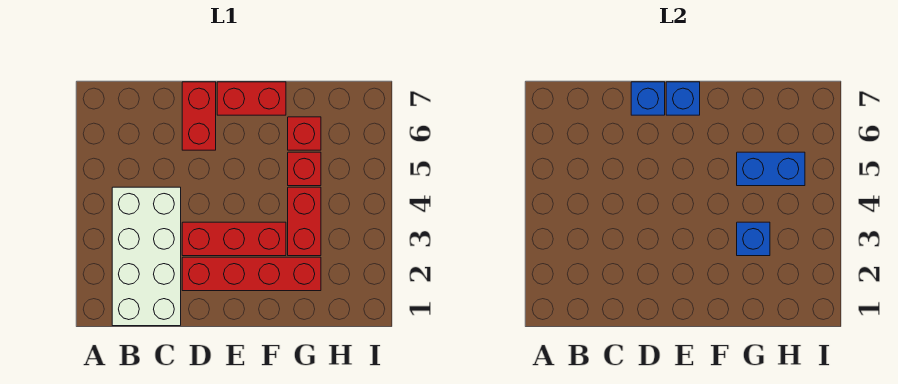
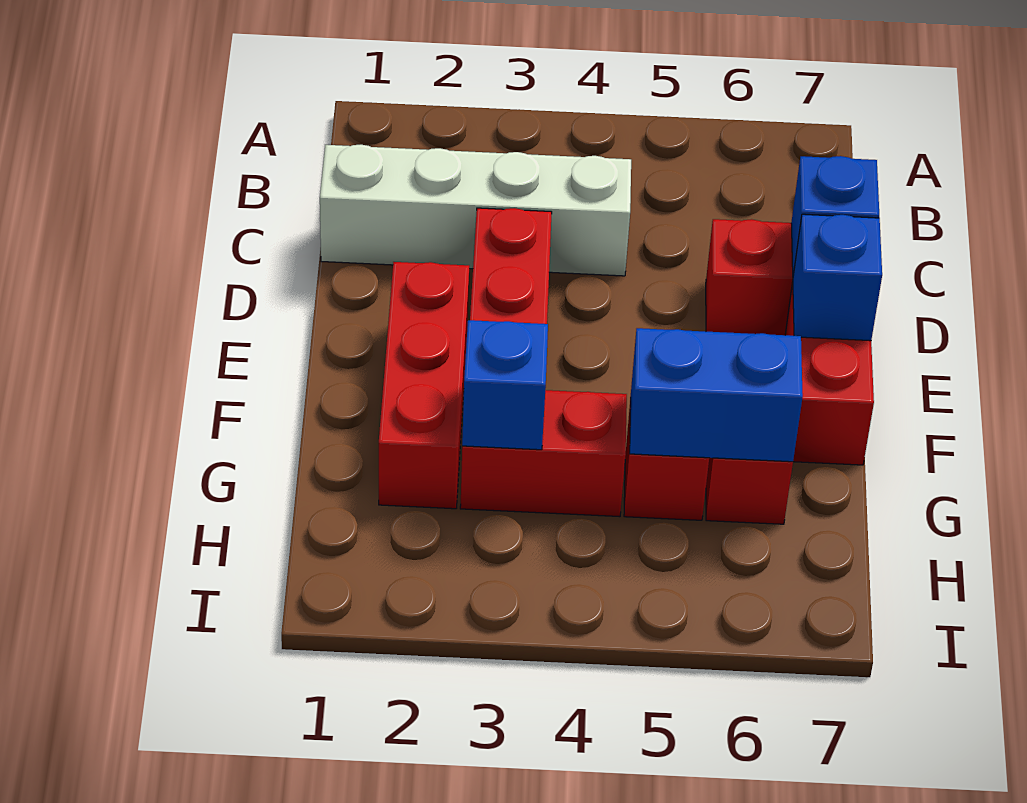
white brick B1:C4 level 1 -> white brick C1:C4 level 1
red brick D2:G2 level 1 -> red brick E2:G2 level 1
blue brick G5:H5 level 2 -> blue brick G5:G6 level 2

